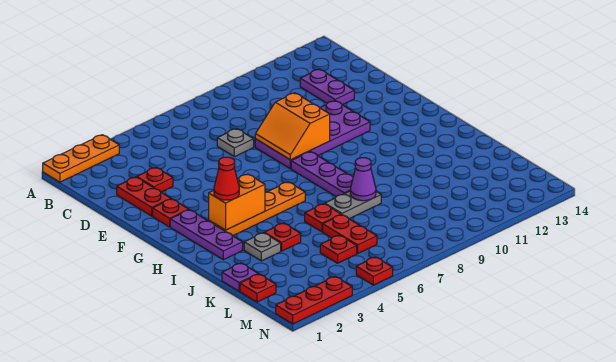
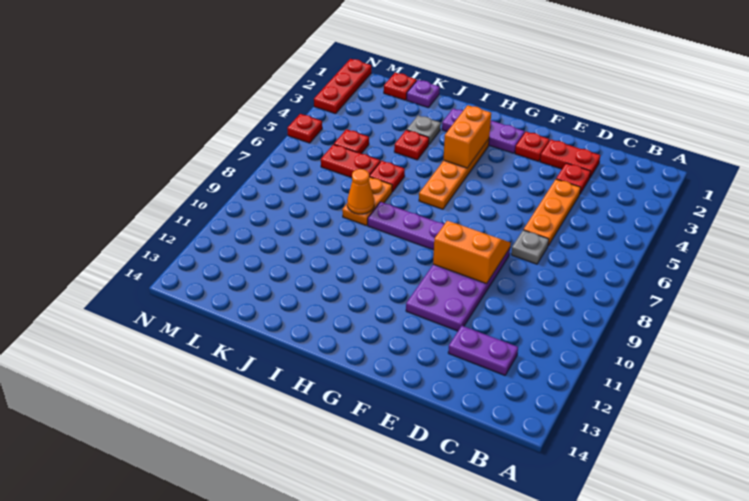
orange plate A1:A3 level 1 -> orange plate D4:D6 level 1
red cone H3 level 3 -> none
grey plate J7:J8 level 1 -> orange plate J7:J8 level 1
purple cone J8 level 2 -> orange cone J8 level 2

